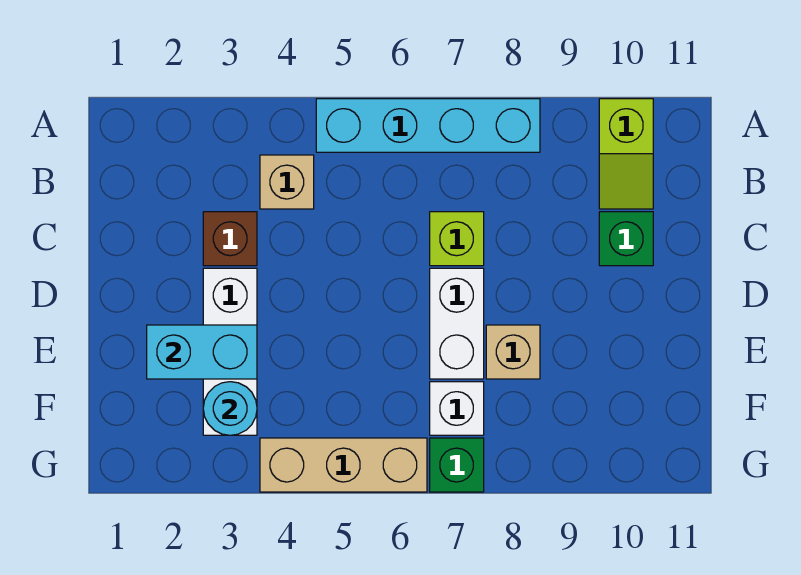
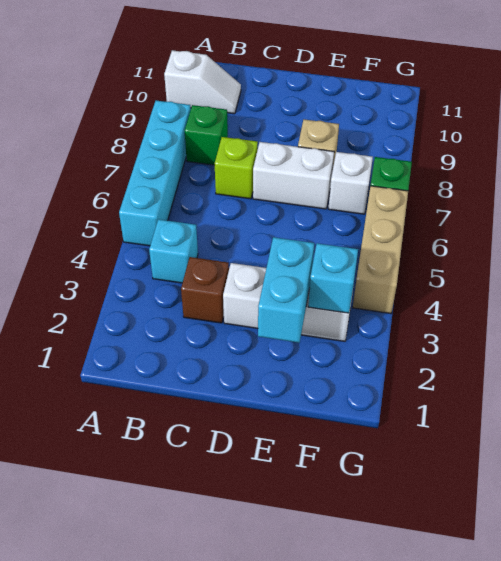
lime slope A10:B10 level 1 top A -> white slope A10:B10 level 1 top A
tan brick B4 level 1 -> cyan brick B4 level 1
green brick C10 level 1 -> green brick B8 level 1
cyan round brick F3 level 2 -> cyan brick F3 level 2

